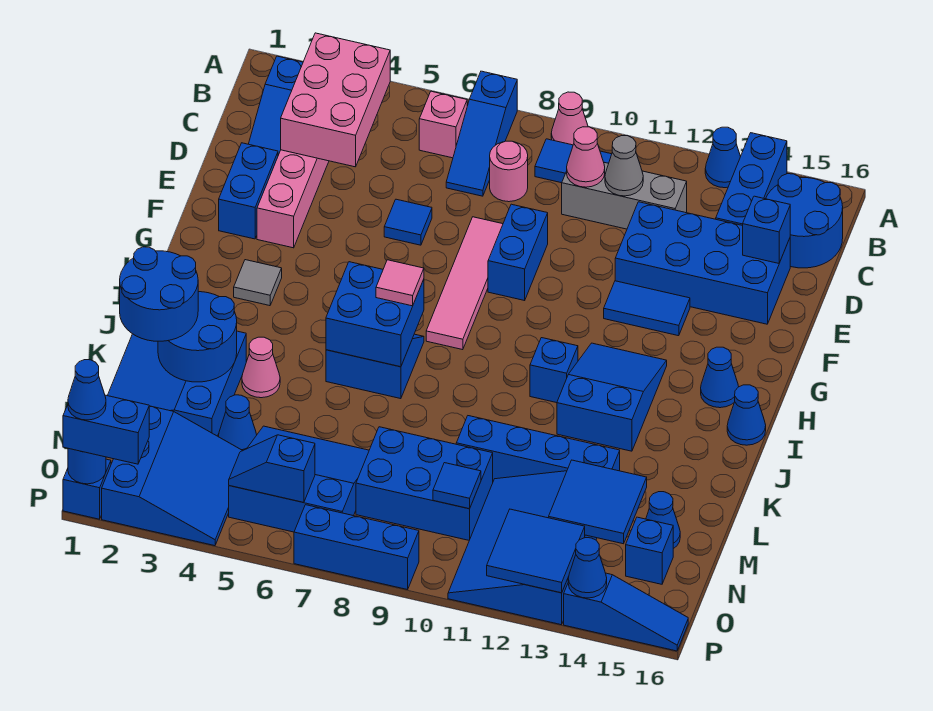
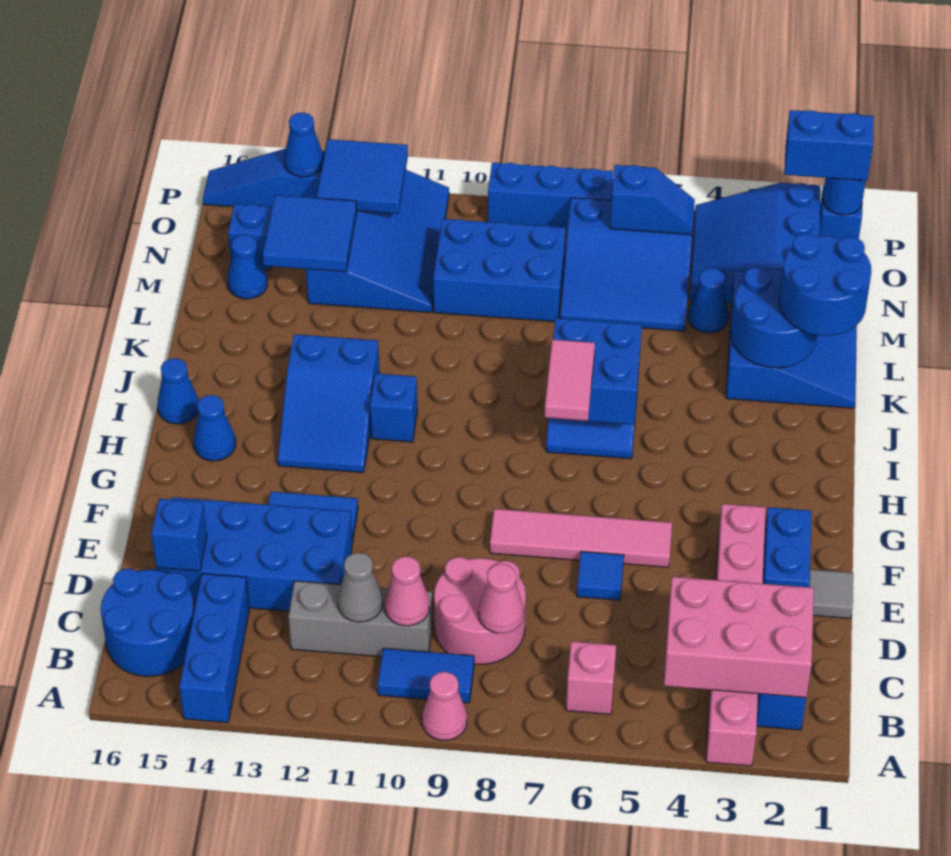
blue slope A7:C7 level 1 top A -> none
blue cone A13 level 1 -> none
pink brick B3:D4 level 2 -> pink brick B2:C4 level 2
pink round brick C8 level 1 -> pink round brick C8:D9 level 1
pink tile E8:H8 level 1 -> pink tile F5:F8 level 1
blue brick E9:F9 level 1 -> none
grey tile H3 level 1 -> grey tile E1 level 1
pink tile I7 level 3 -> pink tile H7:I7 level 3
pink cone K4 level 1 -> pink cone C8 level 2
blue brick L10:L13 level 1 -> none
blue tile N10 level 2 -> none
blue cone P1 level 4 -> none

